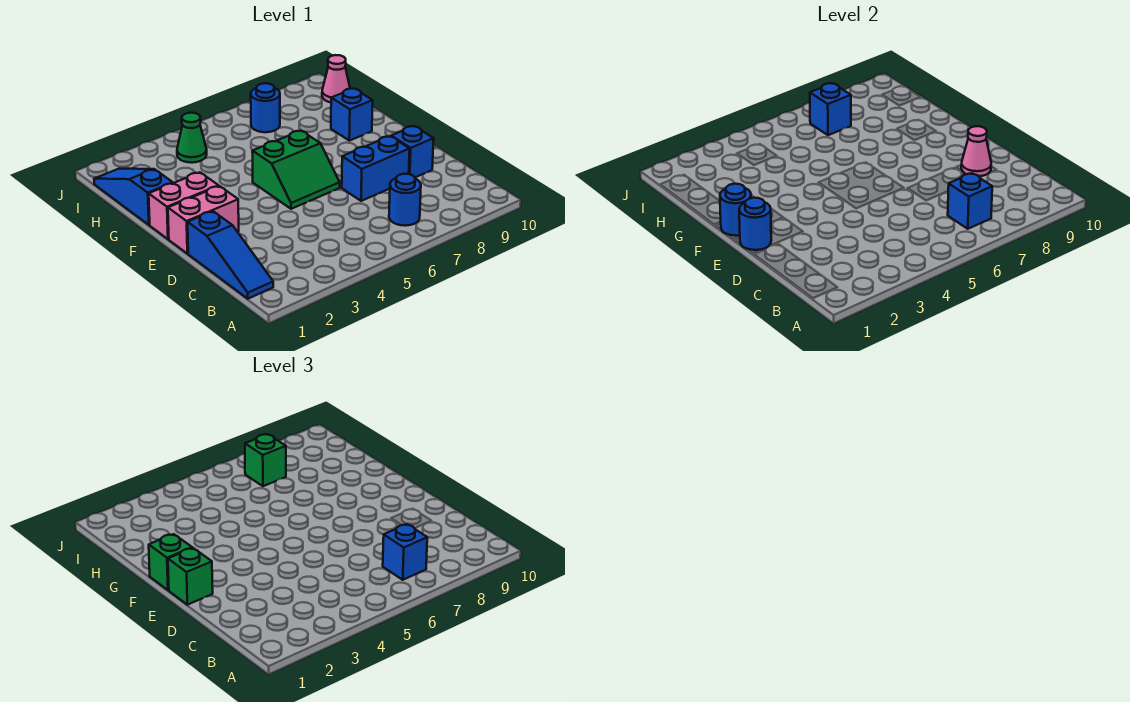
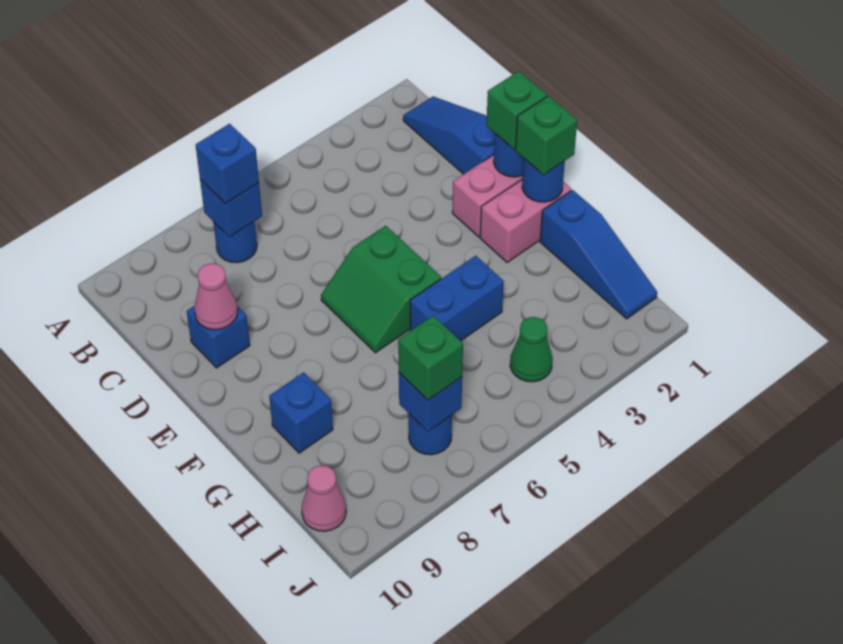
blue brick D7:D8 level 1 -> blue brick G4:G5 level 1
green slope E5:F6 level 1 top F -> green slope E5:F6 level 1 top 5

